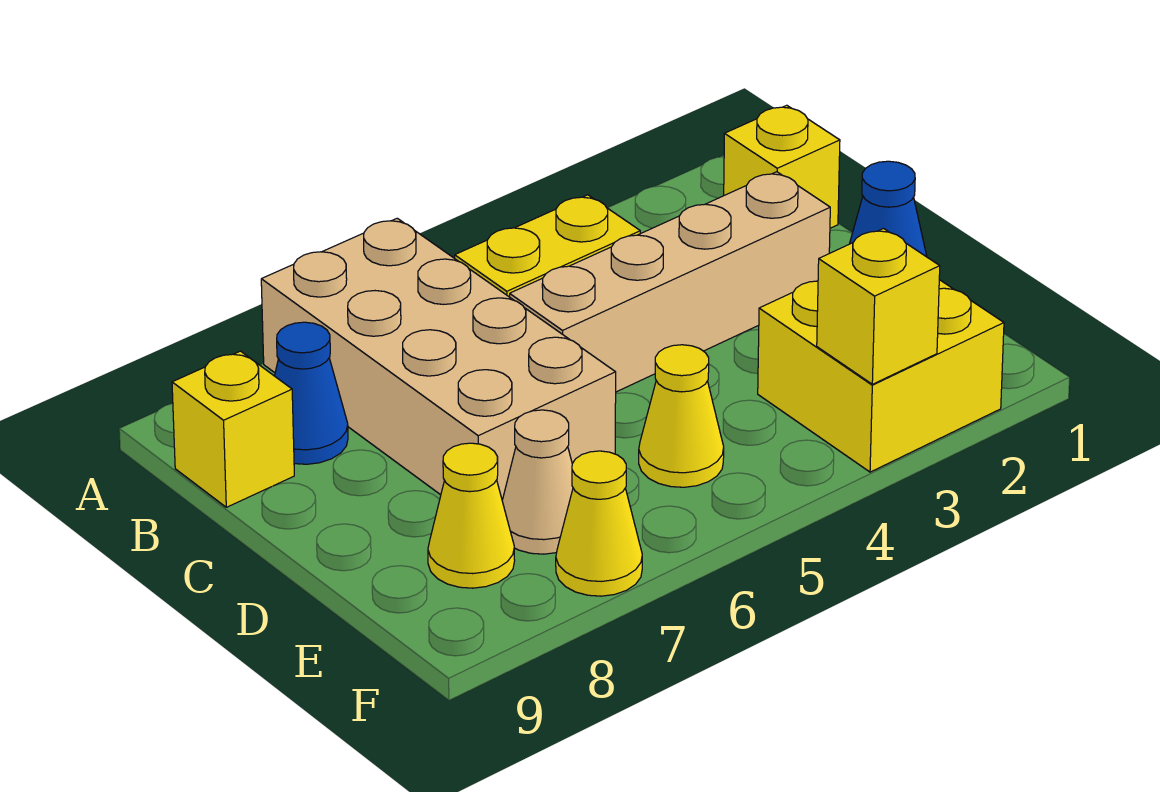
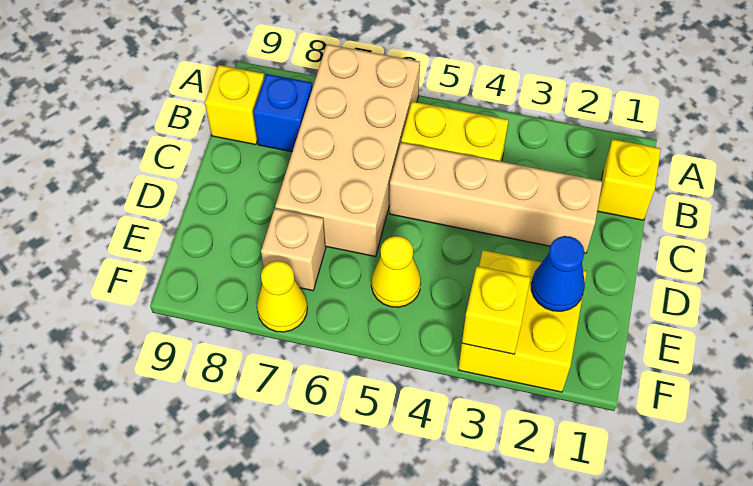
blue cone B8 level 1 -> blue brick B8 level 1
tan cone E7 level 1 -> tan brick E7 level 1
yellow cone E8 level 1 -> none

